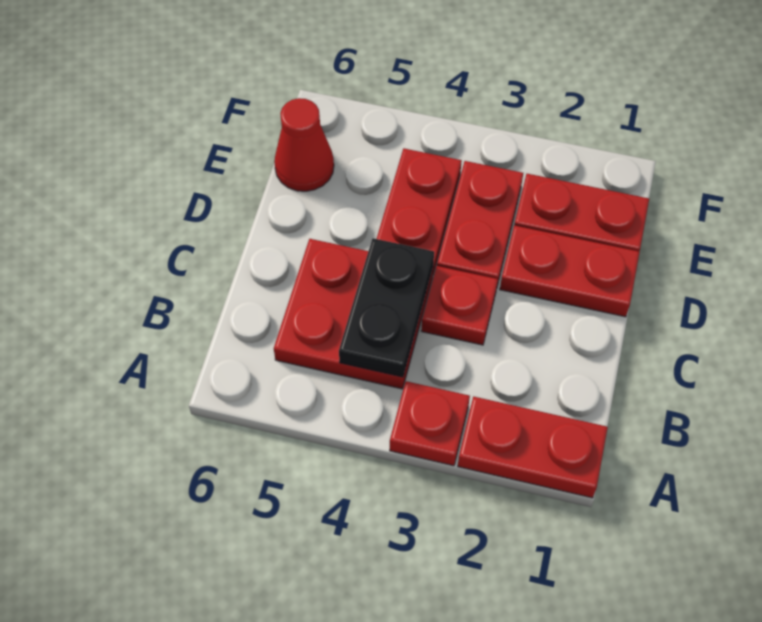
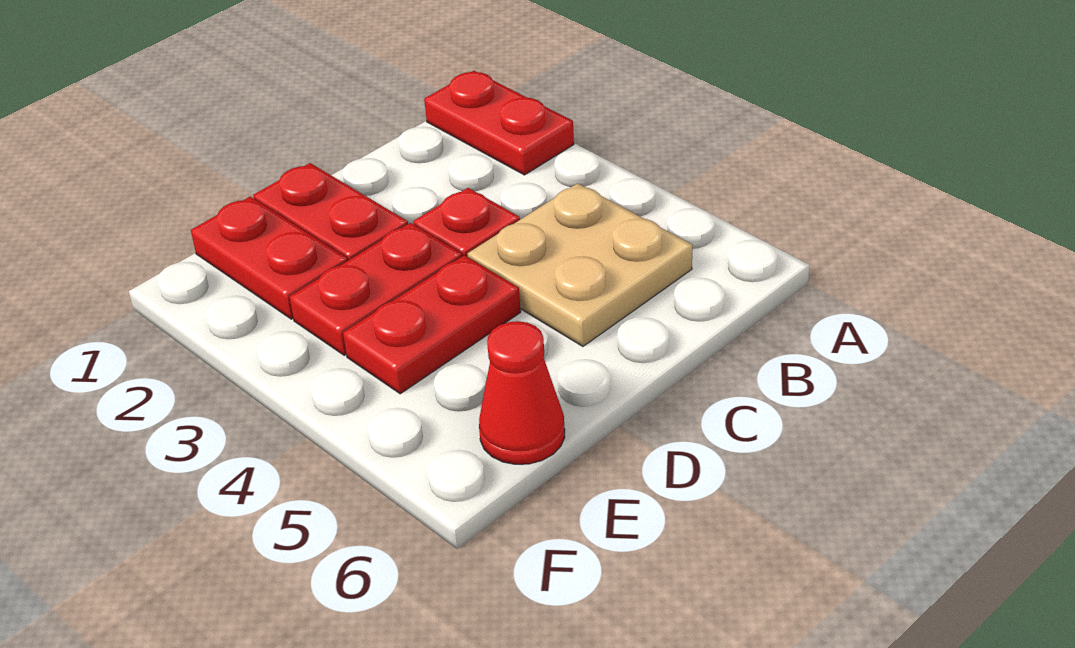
red plate A3 level 1 -> none
red plate B4:C5 level 1 -> tan plate B4:C5 level 1
black plate B4:C4 level 2 -> none

